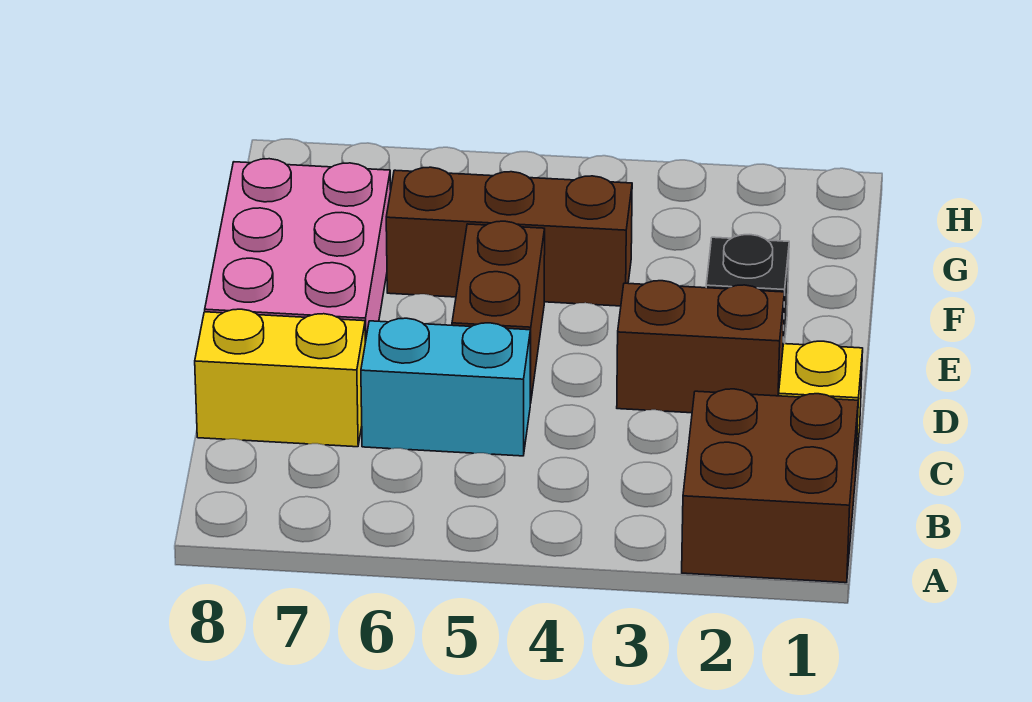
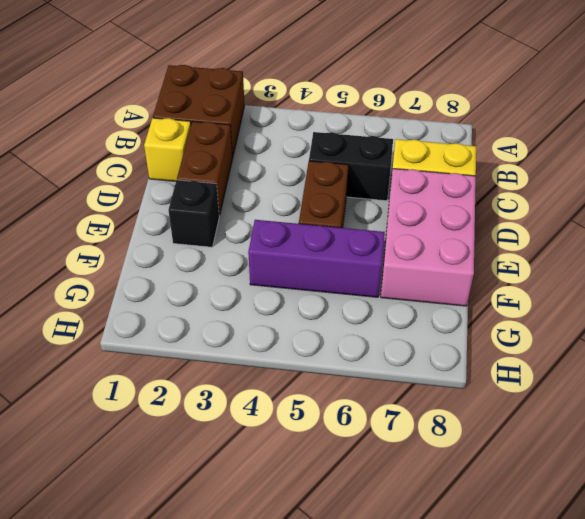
cyan brick C5:C6 level 1 -> black brick C5:C6 level 1
brown brick D2:D3 level 1 -> brown brick C2:D2 level 1
brown brick F4:F6 level 1 -> purple brick F4:F6 level 1

